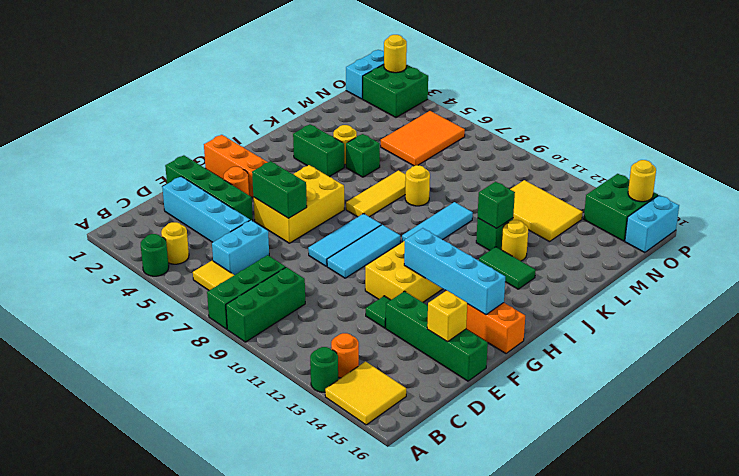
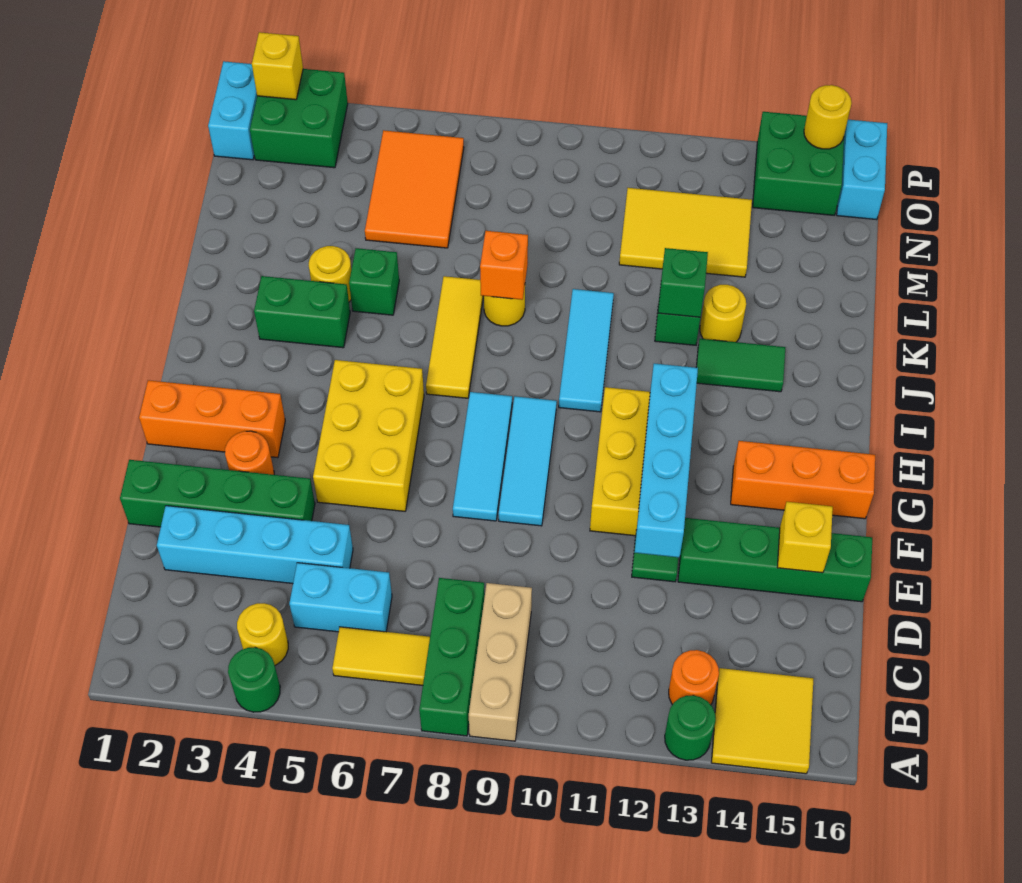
green brick A9:C9 level 1 -> tan brick A9:C9 level 1
cyan brick C6:D6 level 1 -> cyan brick C5:C6 level 1
green brick F5:F6 level 2 -> none
cyan brick G12:G15 level 2 -> cyan brick E12:H12 level 2
none -> orange brick K8 level 2
yellow round brick P2 level 2 -> yellow brick P2 level 2

